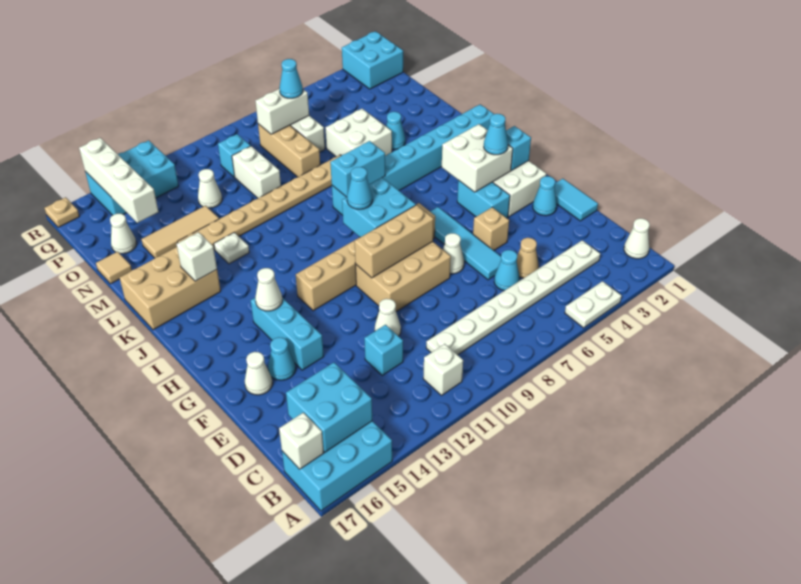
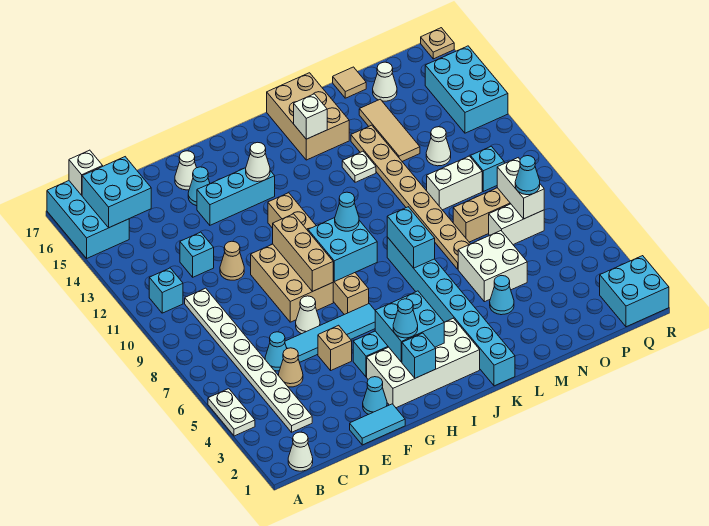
white brick B11 level 1 -> cyan brick B11 level 1
white cone E11 level 1 -> tan cone E11 level 1
white brick H3:I4 level 2 -> cyan brick H3:I4 level 2
white brick O15:R15 level 2 -> none

